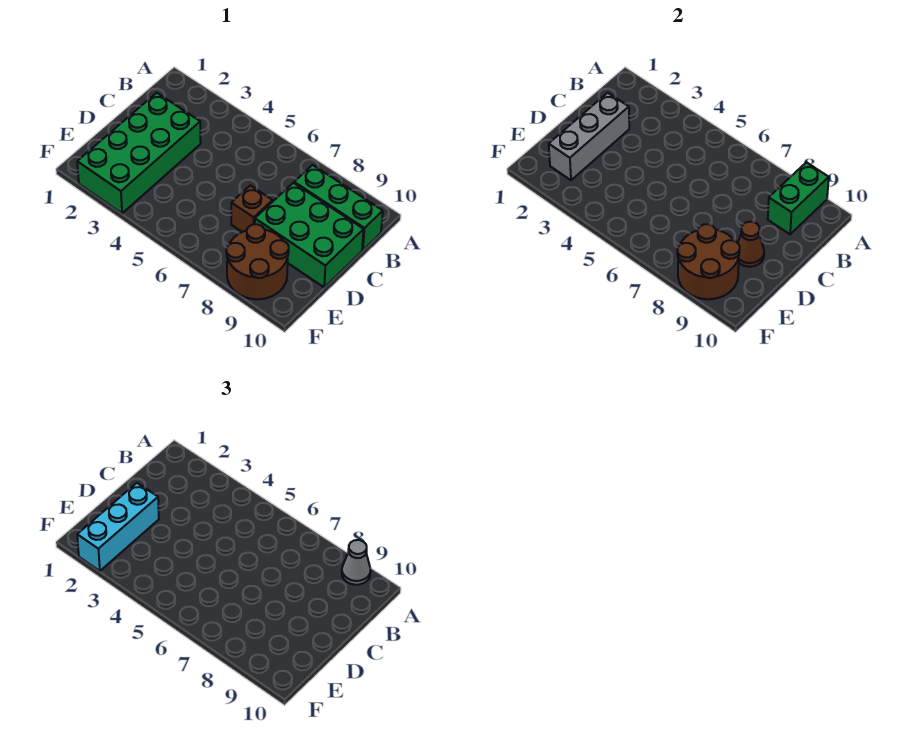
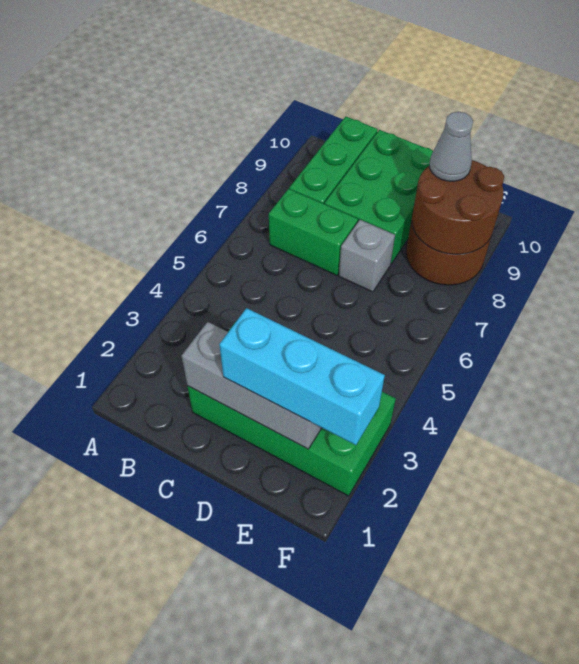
green brick A9:B9 level 2 -> green brick B7:C7 level 1
grey cone A9 level 3 -> grey cone E9 level 3
brown brick D7 level 1 -> grey brick D7 level 1
brown cone D9 level 2 -> none

